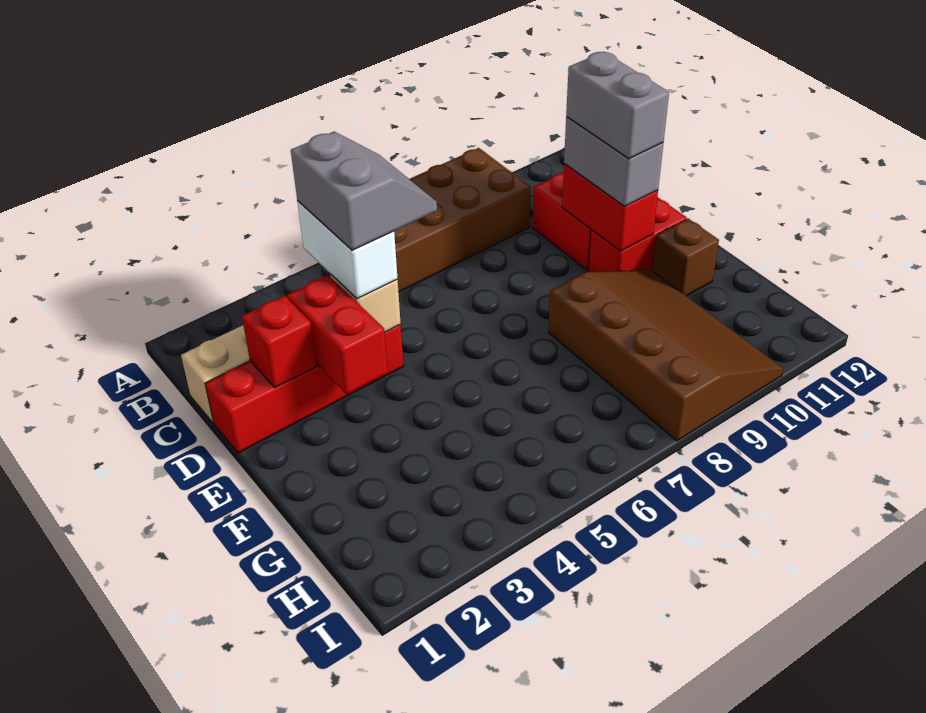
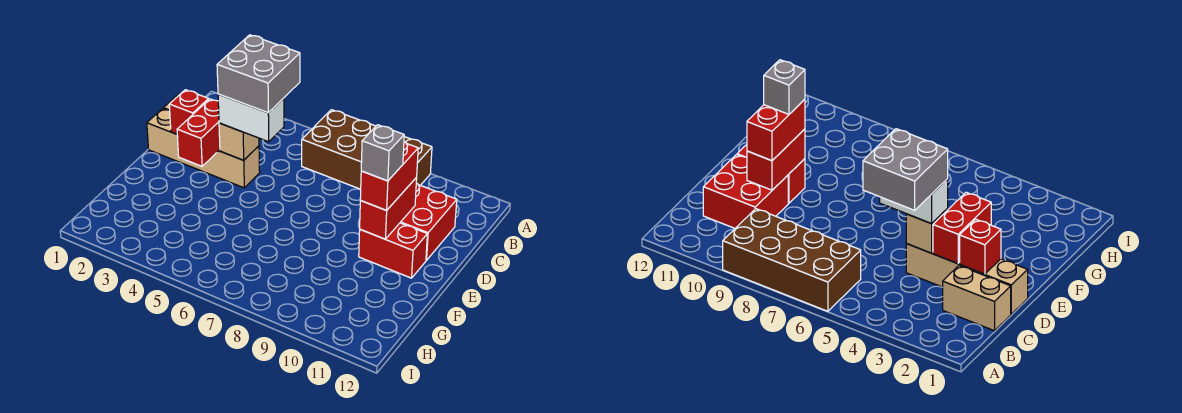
white brick C4:D4 level 3 -> white brick D4:D5 level 3
grey slope C4:D5 level 4 top 4 -> grey brick C4:D5 level 4
red brick D1:D4 level 1 -> tan brick D1:D4 level 1
grey brick D10:E10 level 3 -> red brick D10:E10 level 3
grey brick D10:E10 level 4 -> grey brick E10 level 4
brown slope F8:I10 level 1 top 8 -> none
brown brick F11 level 1 -> none

